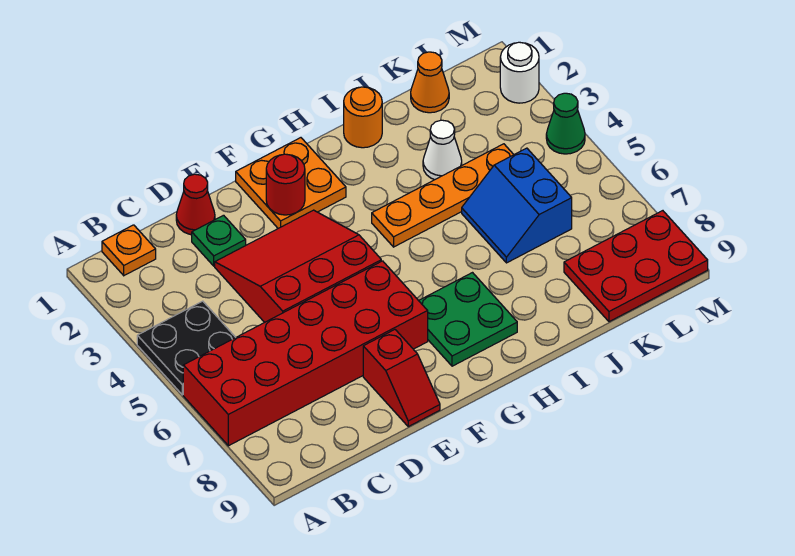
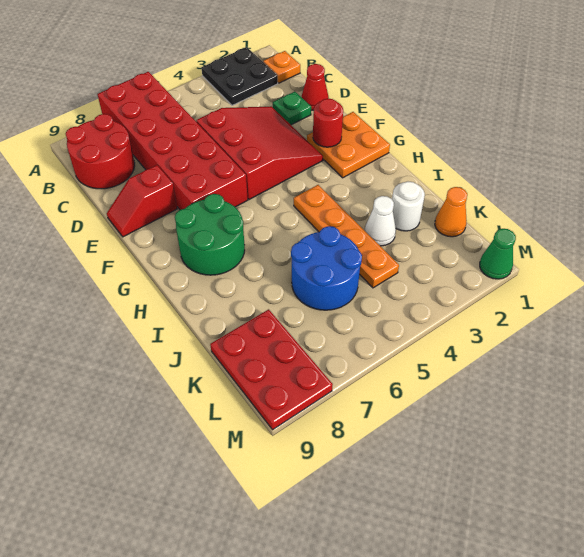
black plate A4:B5 level 1 -> black plate A2:B3 level 1
none -> red round brick B8:C9 level 1
green plate G7:H8 level 1 -> green round brick G7:H8 level 1
orange round brick I1 level 1 -> none
blue slope J5:K6 level 1 top K -> blue round brick J5:K6 level 1
white round brick M2 level 1 -> white round brick J2 level 1
green cone M4 level 1 -> green cone M1 level 1

